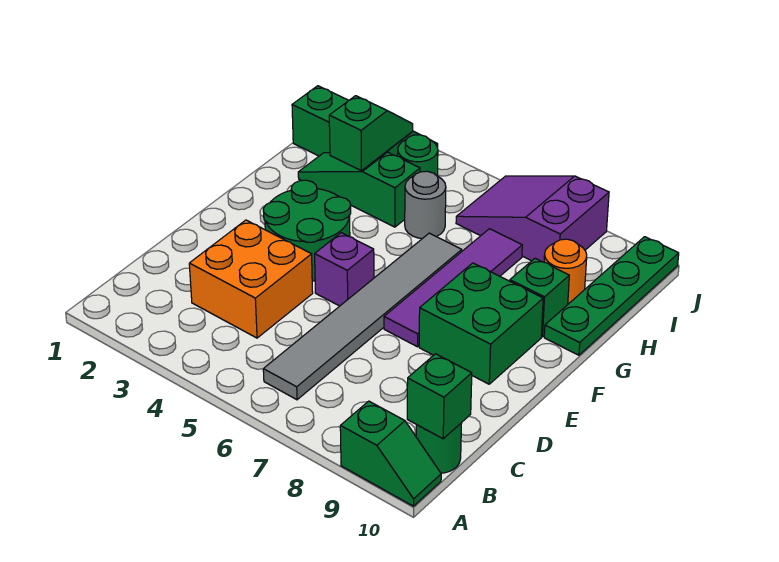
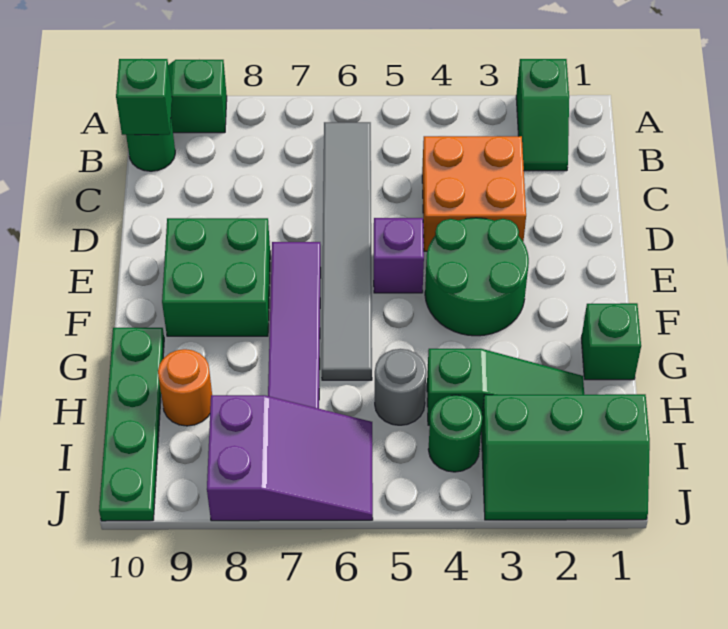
green brick G9 level 1 -> green brick G1 level 1
green slope H3:I3 level 2 top H -> green slope A2:B2 level 1 top A

